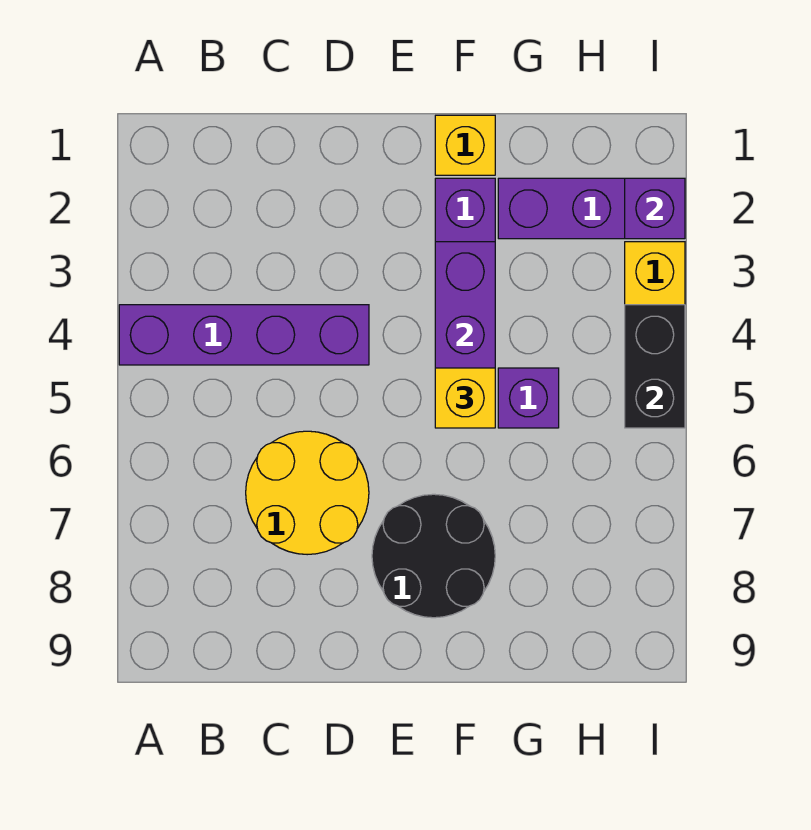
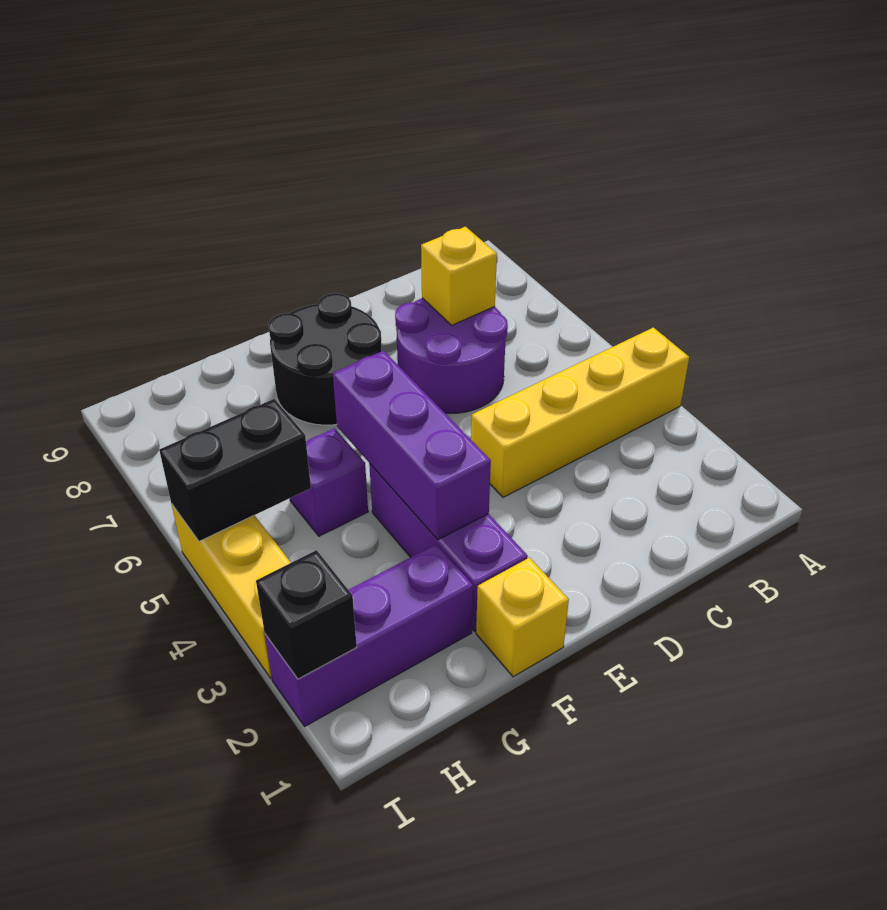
purple brick A4:D4 level 1 -> yellow brick A4:D4 level 1
yellow round brick C6:D7 level 1 -> purple round brick C6:D7 level 1
yellow brick F5 level 3 -> yellow brick C7 level 2
purple brick I2 level 2 -> black brick I2 level 2
black brick I4:I5 level 2 -> black brick H5:I5 level 2

